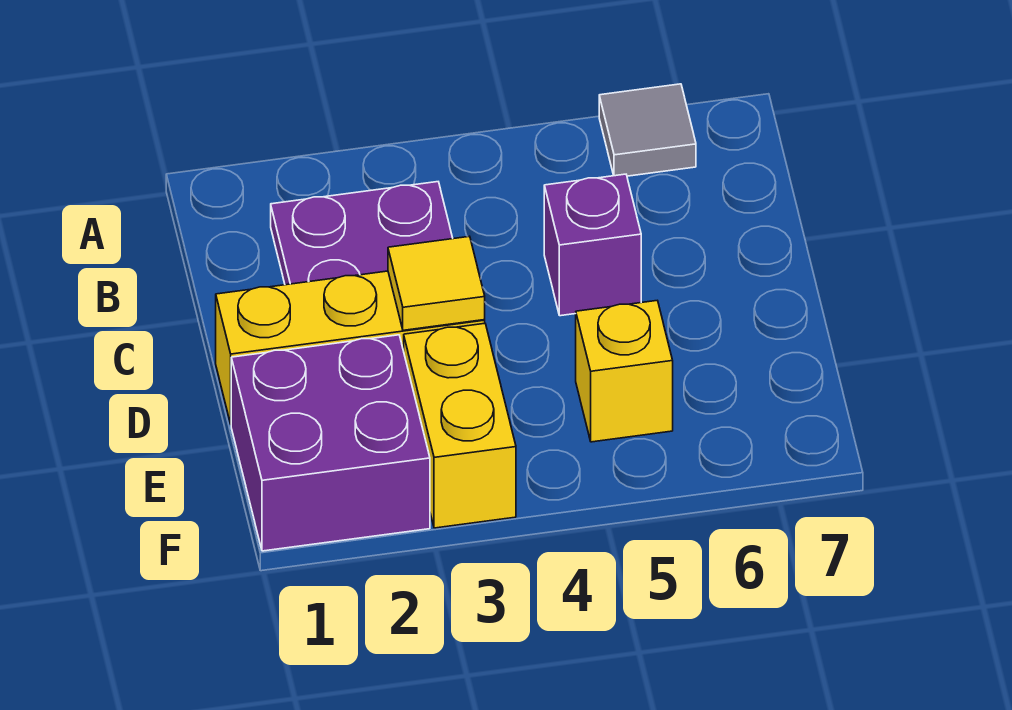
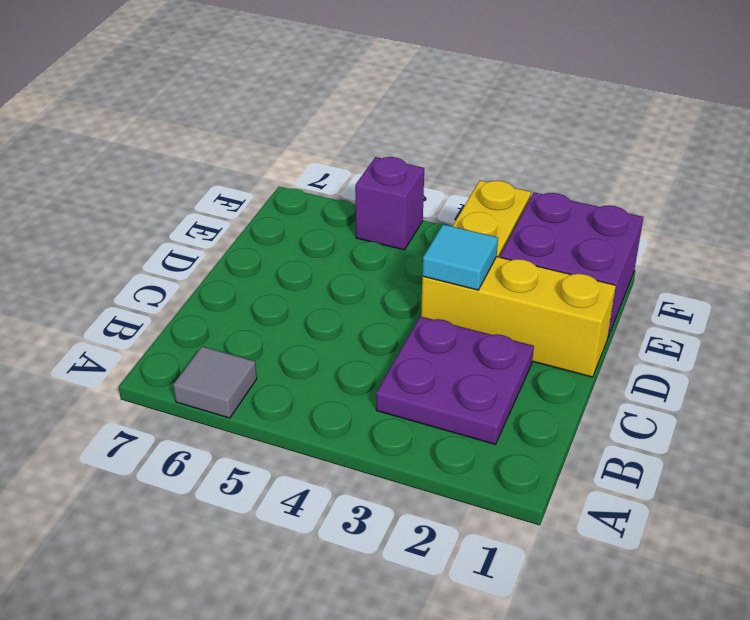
purple brick C5 level 1 -> purple brick F5 level 1
yellow tile D3 level 2 -> cyan tile D3 level 2
yellow brick E5 level 1 -> none

